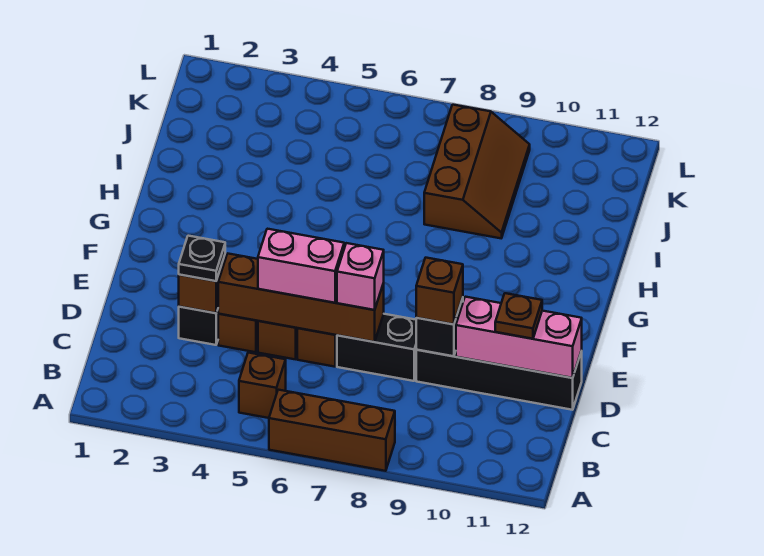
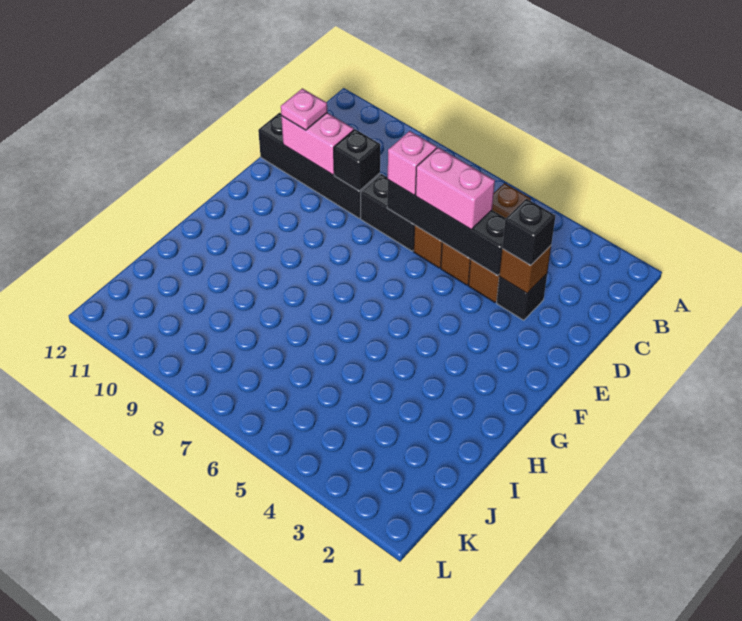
brown brick A6:A8 level 1 -> none
black plate D3 level 3 -> black brick D3 level 3
brown brick D4:D7 level 2 -> black brick D4:D7 level 2
brown brick D9 level 3 -> none
pink brick D10:D12 level 2 -> pink brick D10:D11 level 2
brown plate D11 level 3 -> pink plate D11 level 3
brown slope I8:K9 level 1 top 8 -> none

